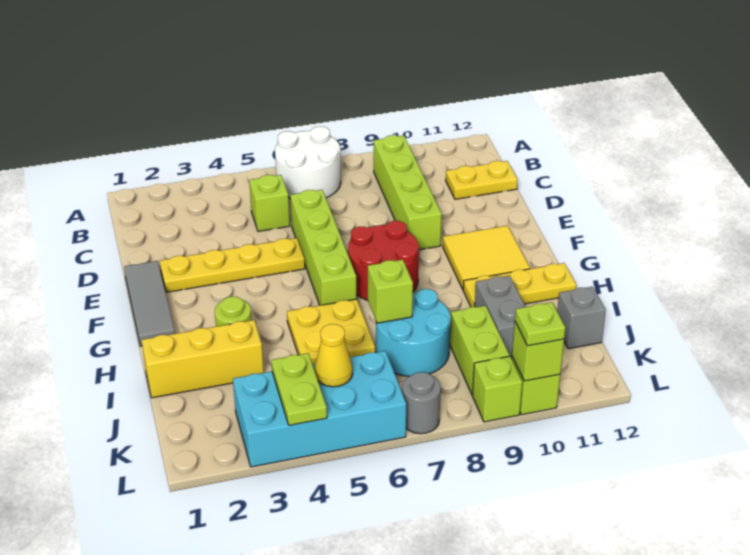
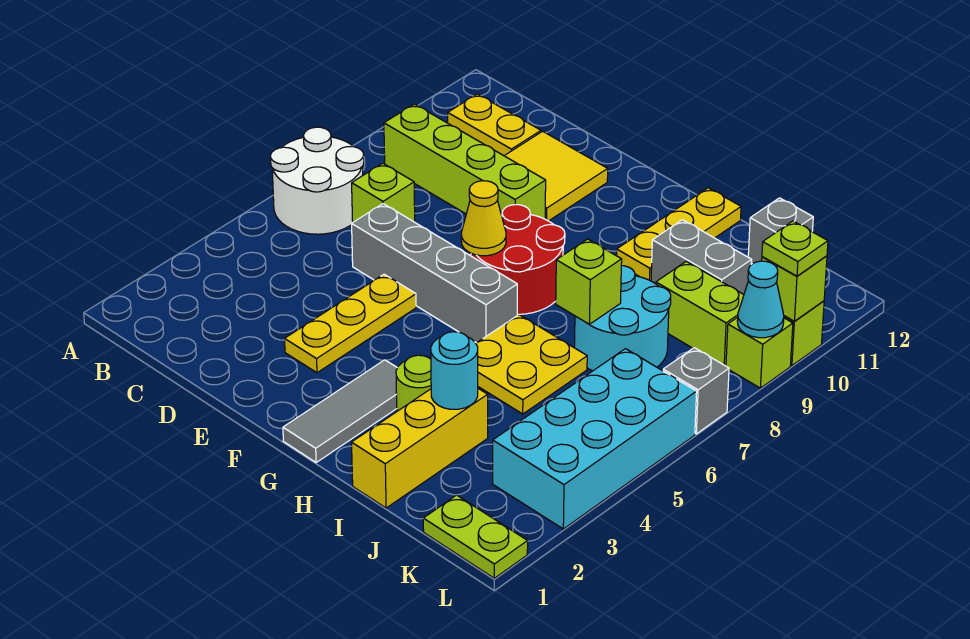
lime brick C5 level 1 -> lime brick C7 level 1
yellow plate C11:C12 level 1 -> yellow plate B11:C11 level 1
lime brick D6:G6 level 1 -> grey brick D6:G6 level 1
grey tile E1:G1 level 1 -> grey tile G1:G3 level 1
yellow plate E2:E5 level 1 -> yellow plate E3:E5 level 1
yellow tile F10:G11 level 1 -> yellow tile D10:E11 level 1
none -> cyan round brick I3 level 2
lime plate K4:L4 level 2 -> lime plate K1:L1 level 1
yellow cone K5 level 2 -> yellow cone F7 level 2
grey round brick L7 level 1 -> grey brick L7 level 1
none -> cyan cone L9 level 2

